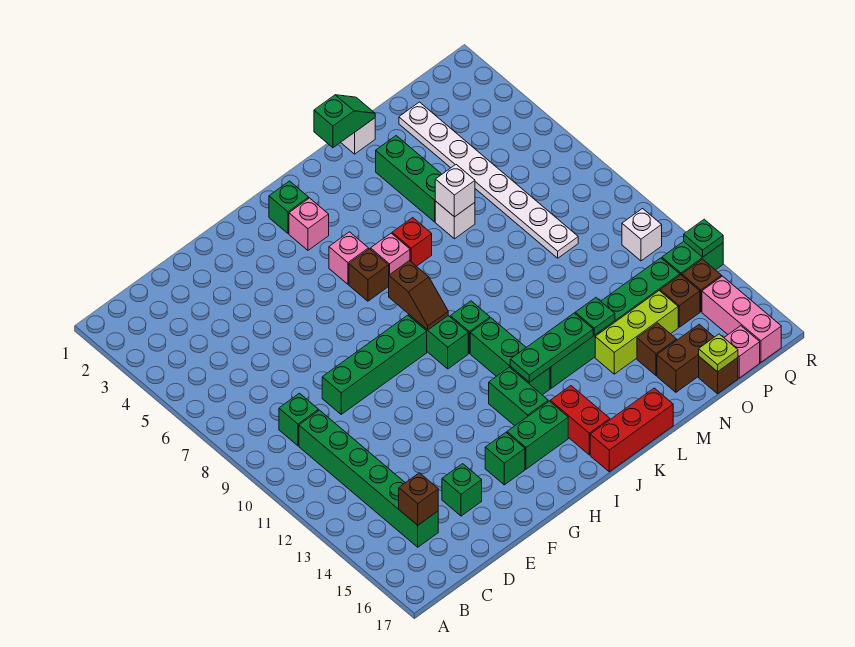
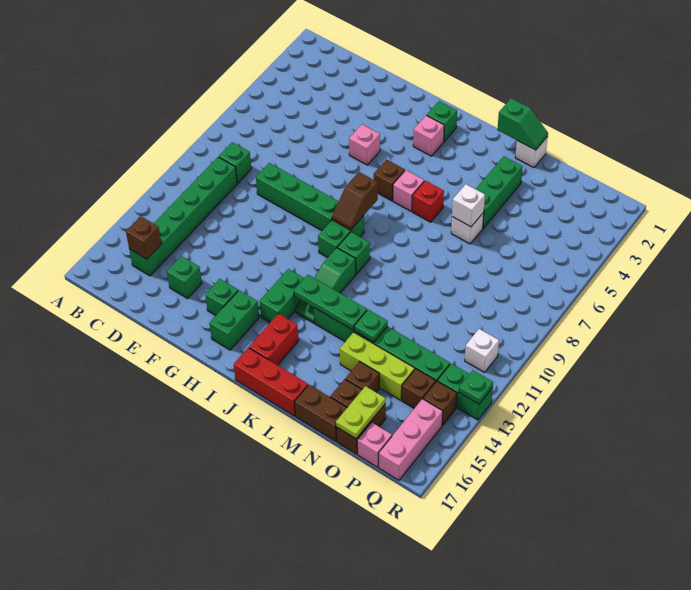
green brick H15:I15 level 1 -> green brick H15:H16 level 1
pink brick I5 level 1 -> pink brick G5 level 1
green brick J11:J13 level 1 -> green slope J11:J13 level 1 top 11
none -> brown brick M17:N17 level 1
white plate O2:O9 level 1 -> none
lime plate O17 level 2 -> lime plate O16:O17 level 2

